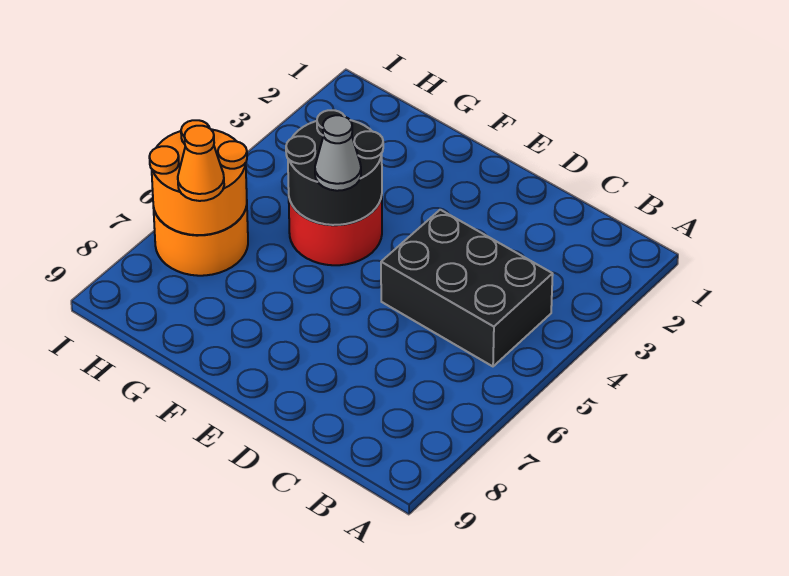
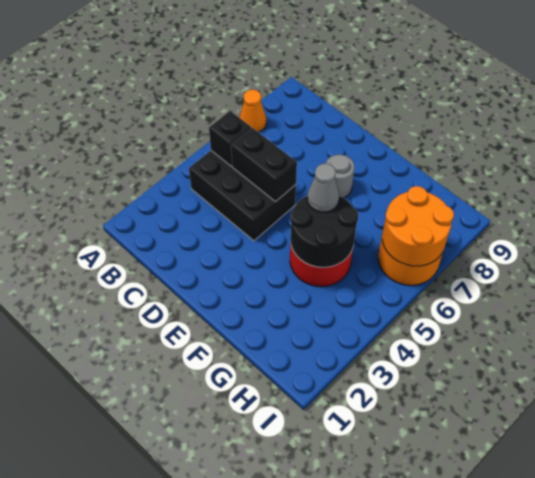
none -> black brick B5 level 2
none -> black brick C5:D5 level 2
none -> grey round brick E7 level 1
orange cone H7 level 3 -> orange cone A7 level 1

